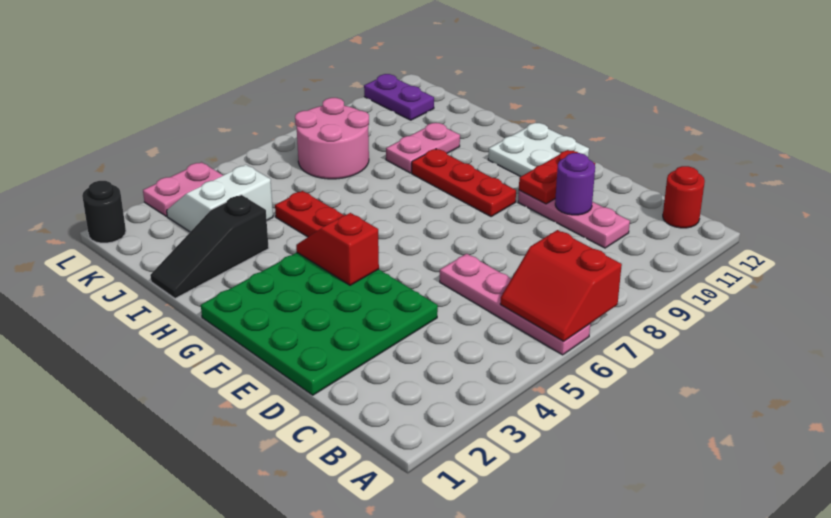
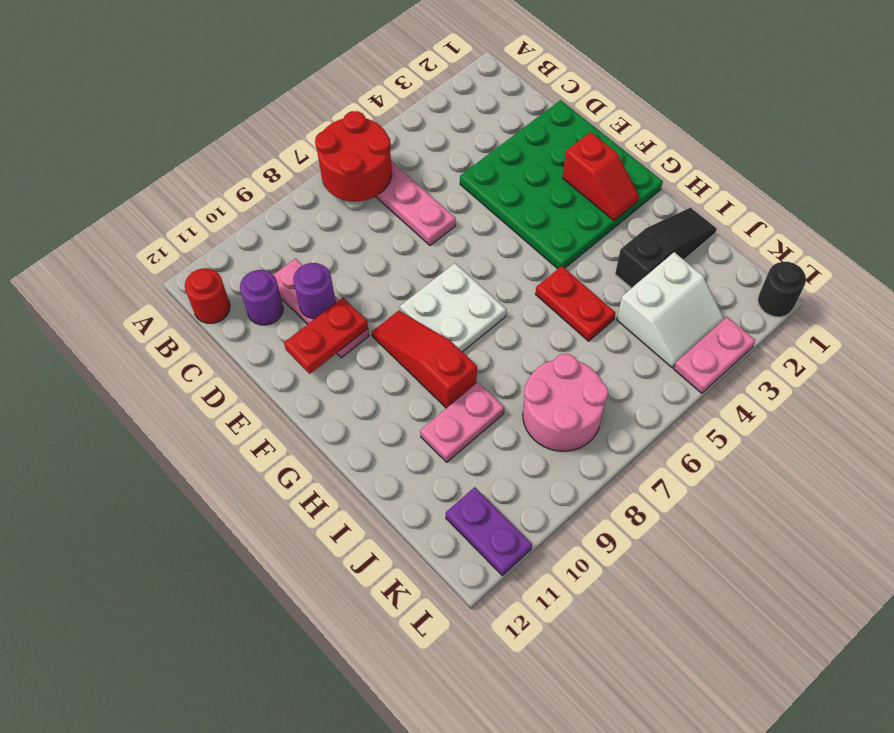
red slope A6:B7 level 2 top 7 -> red round brick A6:B7 level 2
none -> purple round brick C11 level 1
red slope F4:G4 level 2 top F -> red slope F2:G2 level 2 top F
red plate F9:H9 level 1 -> red slope F9:H9 level 1 top H
white plate F11:G12 level 1 -> white plate F7:G8 level 1

